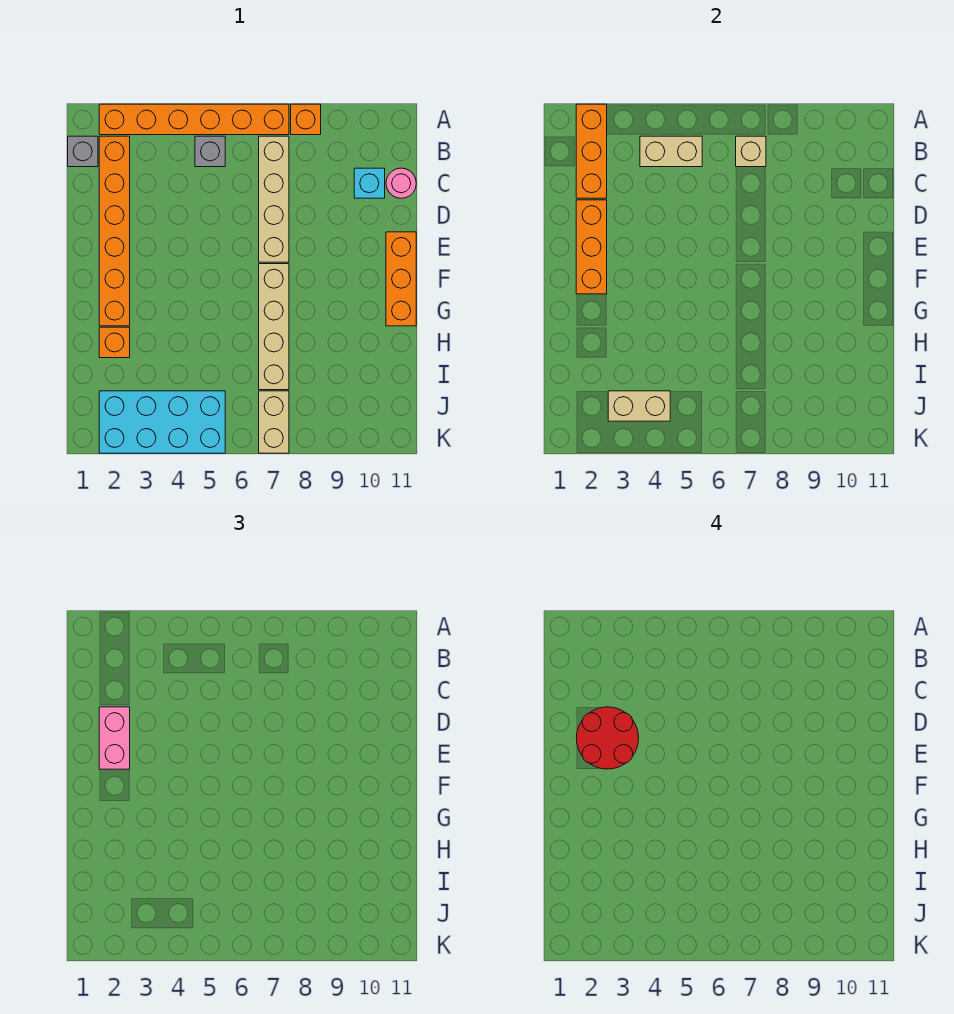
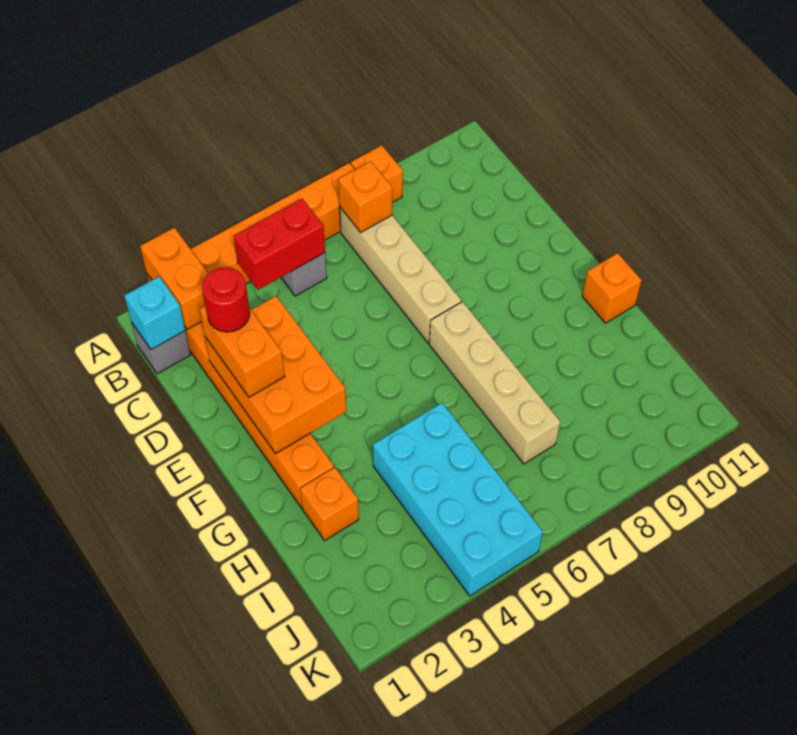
orange brick A2:C2 level 2 -> orange brick A2:B2 level 2
tan brick B4:B5 level 2 -> red brick B4:B5 level 2
tan brick B7 level 2 -> orange brick B7 level 2
cyan brick C10 level 1 -> cyan brick B1 level 2
pink round brick C11 level 1 -> none
orange brick D2:F2 level 2 -> orange brick D2:F3 level 2
pink brick D2:E2 level 3 -> orange brick D2:E2 level 3
red round brick D2:E3 level 4 -> red round brick D2 level 4
orange brick E11:G11 level 1 -> orange brick G11 level 1
cyan brick J2:K5 level 1 -> cyan brick H4:K5 level 1
tan brick J3:J4 level 2 -> none
tan brick J7:K7 level 1 -> none

